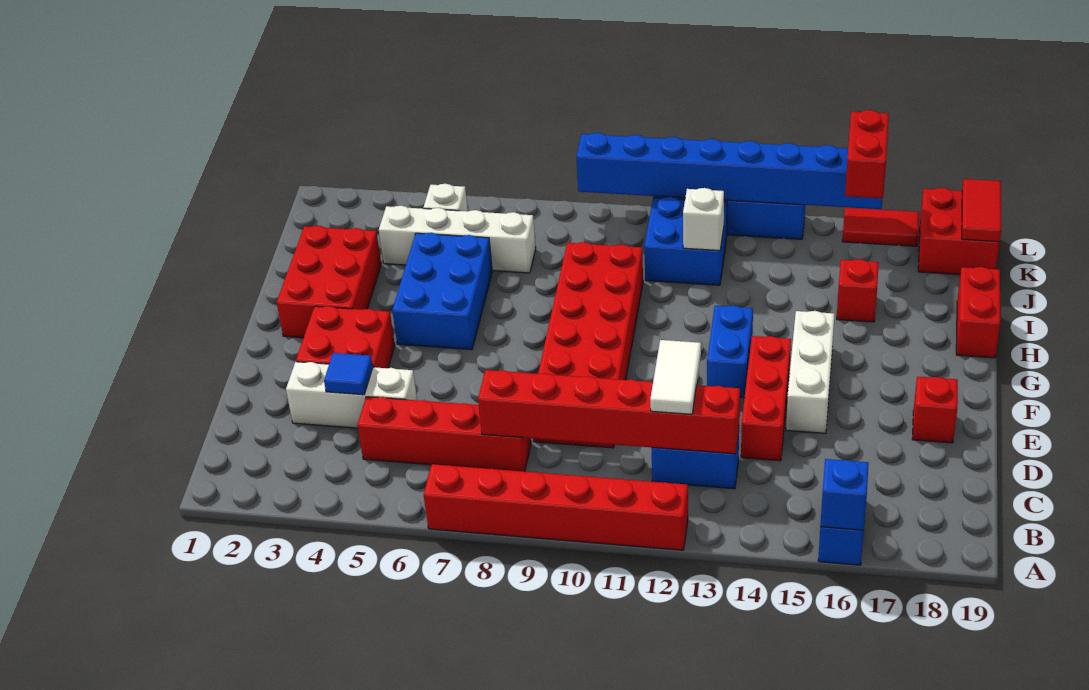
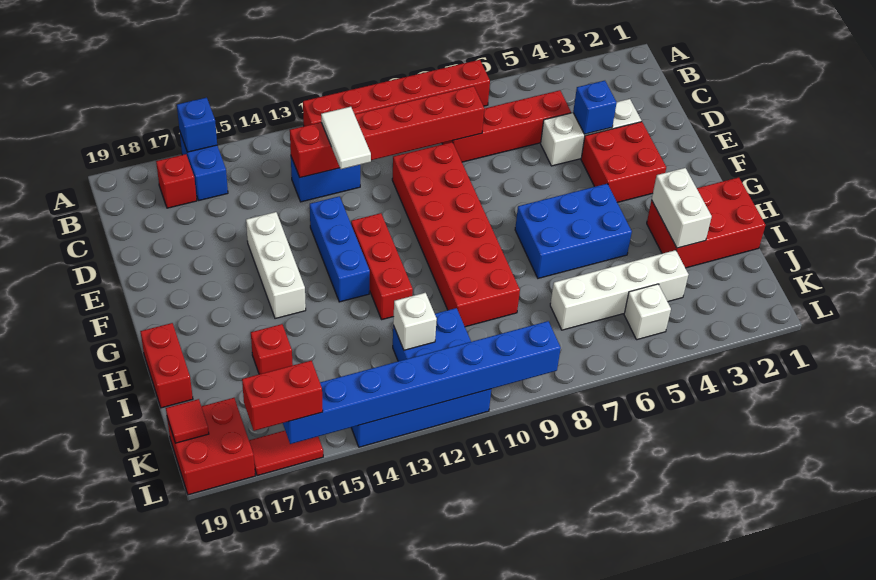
blue tile D4 level 2 -> blue brick D4 level 2
red brick D14:F14 level 1 -> red brick F12:H12 level 1
red brick E18 level 1 -> red brick B17 level 1
blue brick F13:G13 level 1 -> blue brick E13:G13 level 1
red brick G2:I3 level 1 -> red brick H1:I3 level 1
blue brick G5:I6 level 1 -> blue brick G5:H7 level 1
none -> white brick H3:I3 level 2
red brick K16:L16 level 3 -> red brick L16:L17 level 3
red tile K19:L19 level 2 -> red tile K19 level 2

